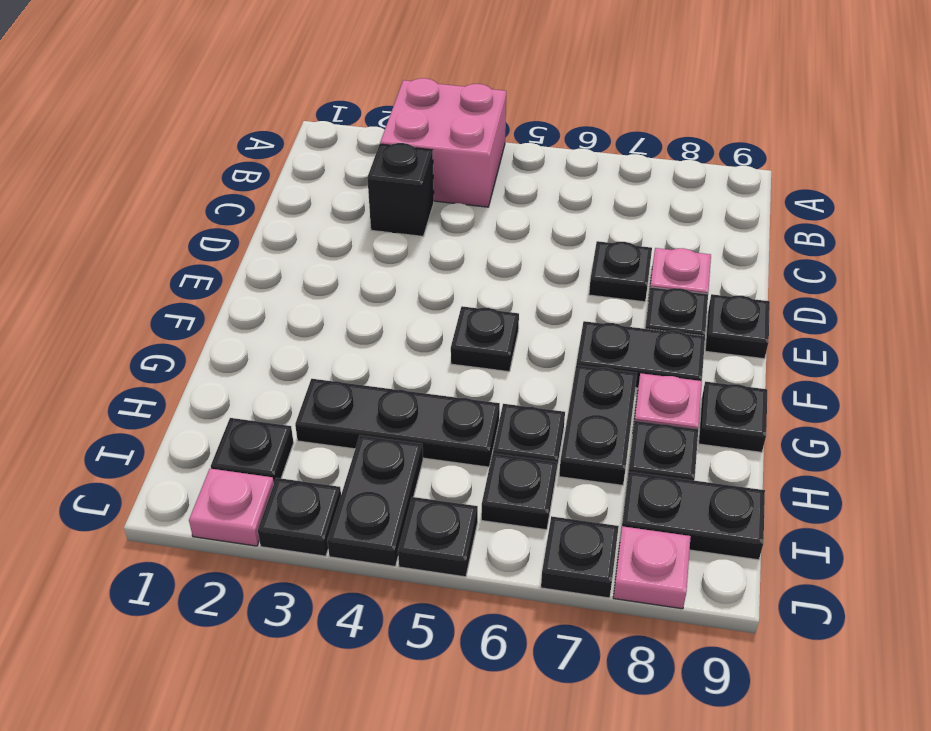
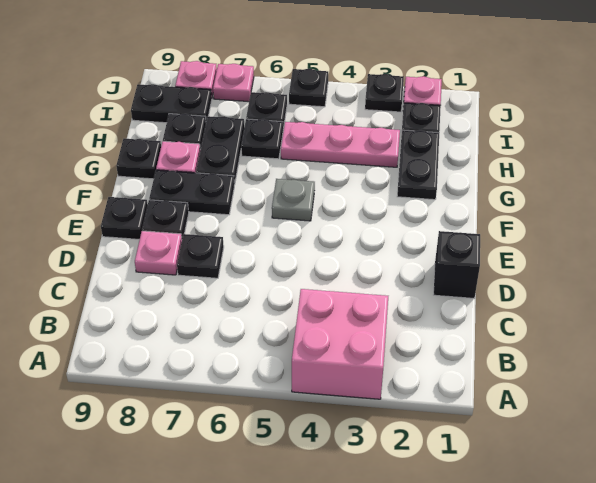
black brick C3 level 1 -> black brick D1 level 1
black plate F5 level 1 -> grey plate F5 level 1
black plate H3:H5 level 1 -> pink plate H3:H5 level 1
black plate I4:J4 level 1 -> black plate G2:H2 level 1
black plate J7 level 1 -> pink plate J7 level 1

